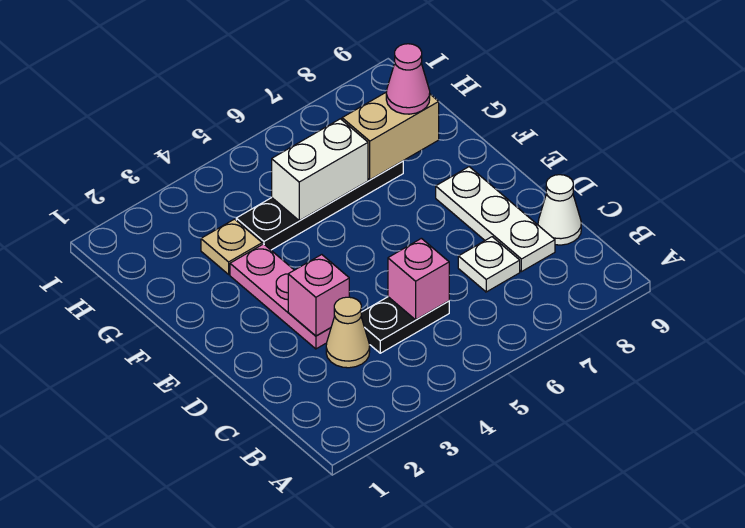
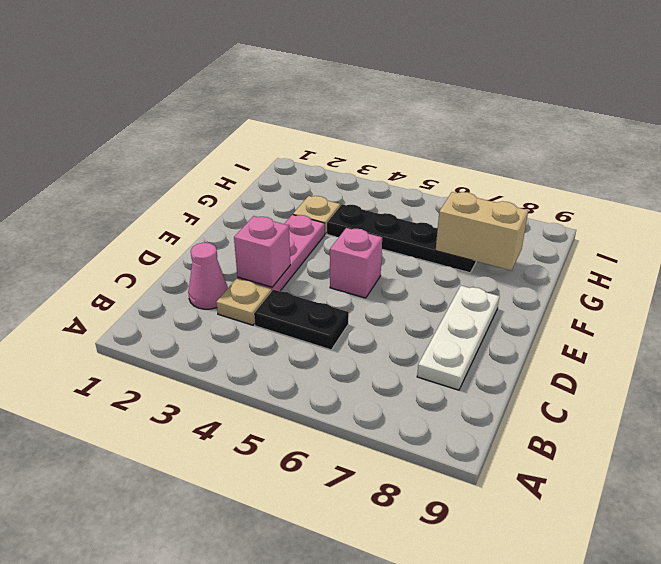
tan cone C3 level 1 -> tan plate C3 level 1
pink brick C5 level 2 -> pink brick E5 level 1
white plate C7 level 1 -> none
white cone C9 level 1 -> none
white brick G5:G6 level 2 -> none
pink cone G8 level 3 -> pink cone C2 level 1

